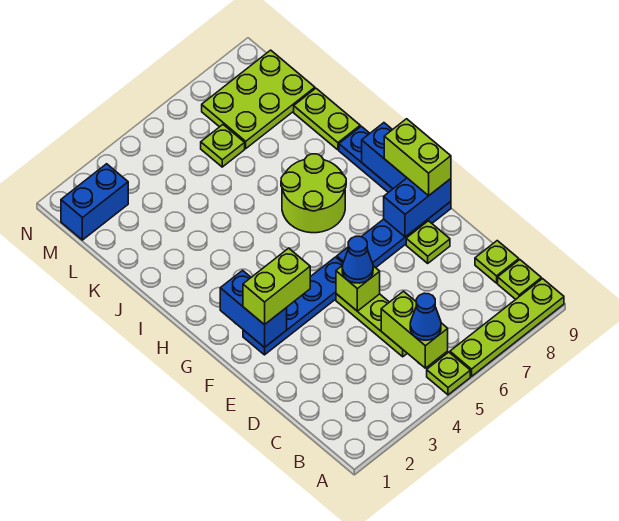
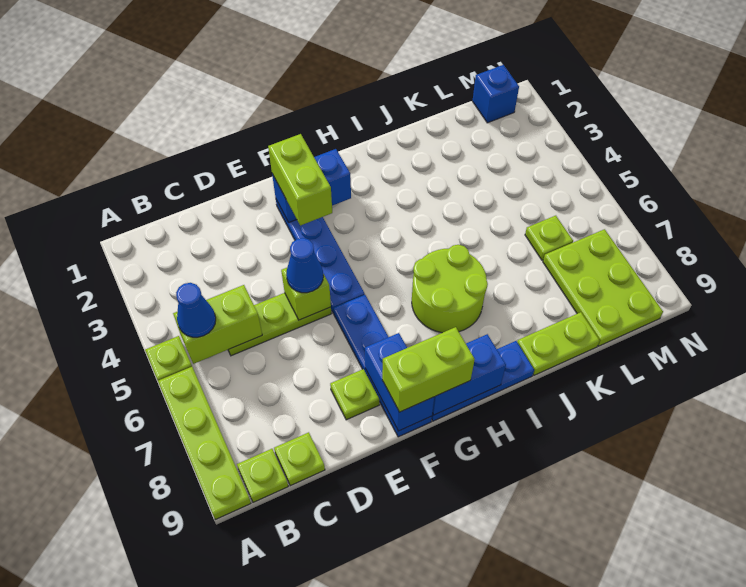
blue brick M1:M2 level 1 -> blue brick M1 level 1

